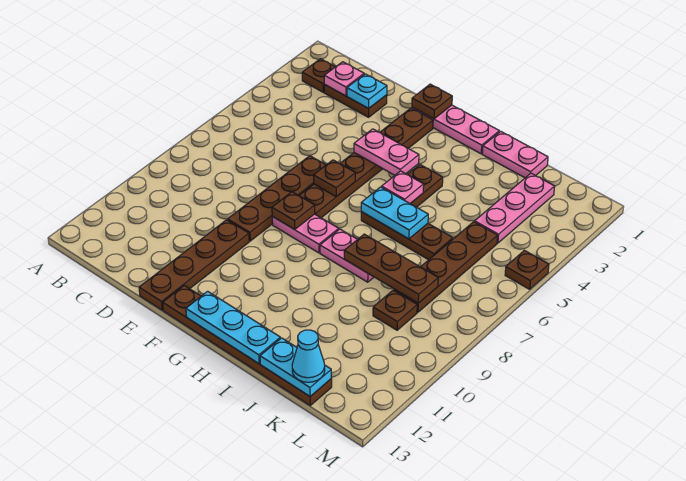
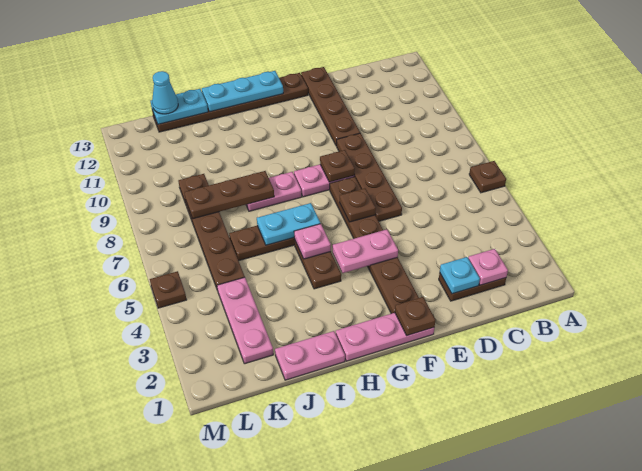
brown plate B2 level 1 -> brown plate A6 level 1

